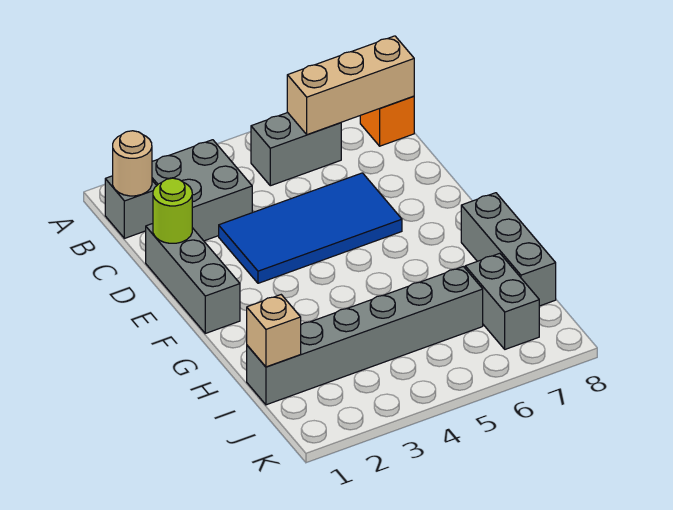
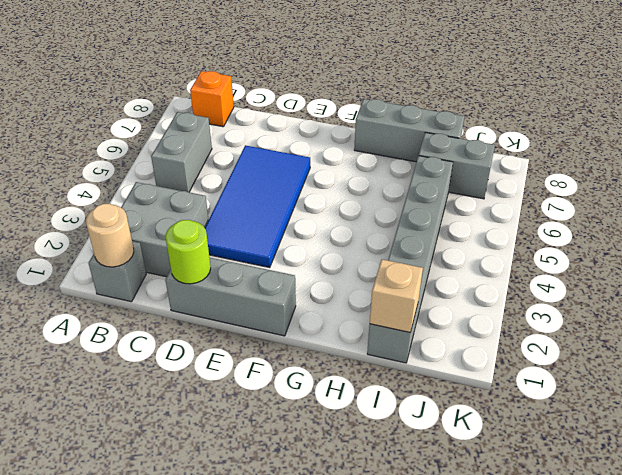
tan brick B6:B8 level 2 -> none

